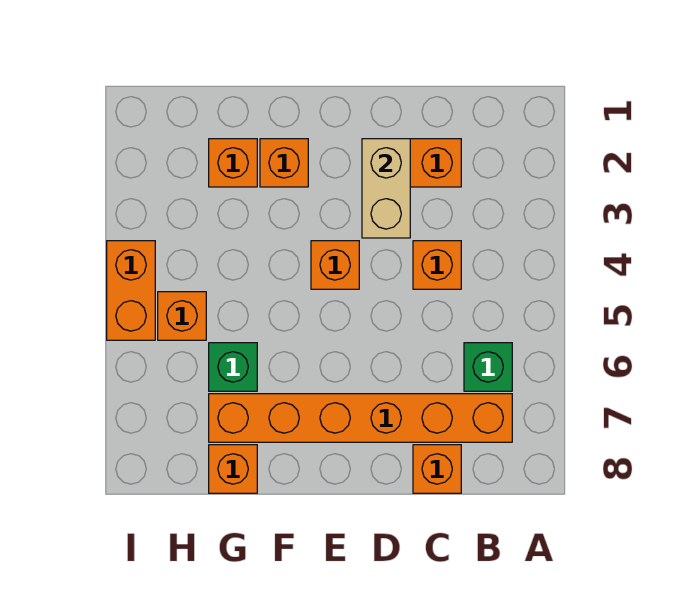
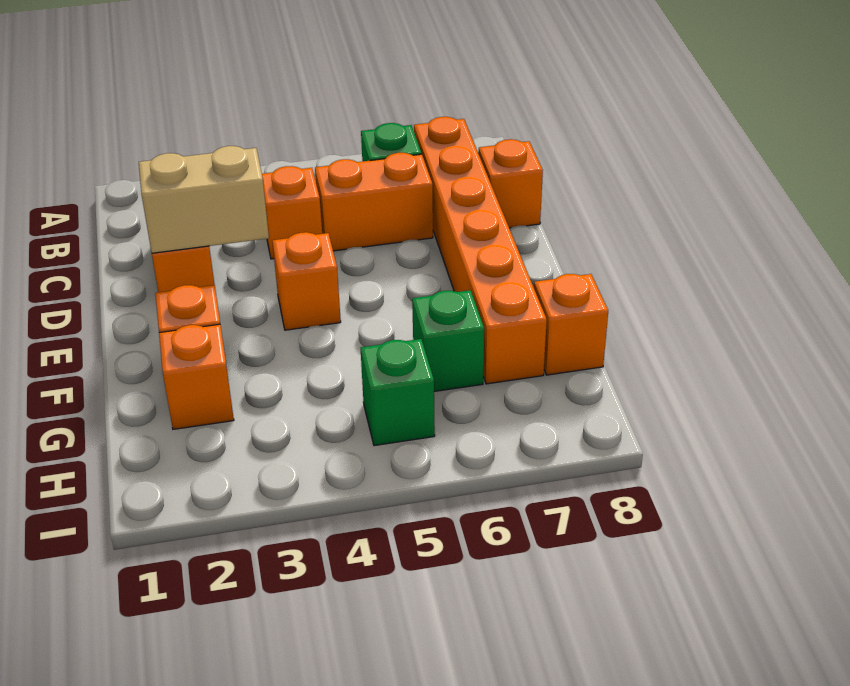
orange brick H5 level 1 -> green brick H5 level 1
orange brick I4:I5 level 1 -> orange brick C5:C6 level 1

